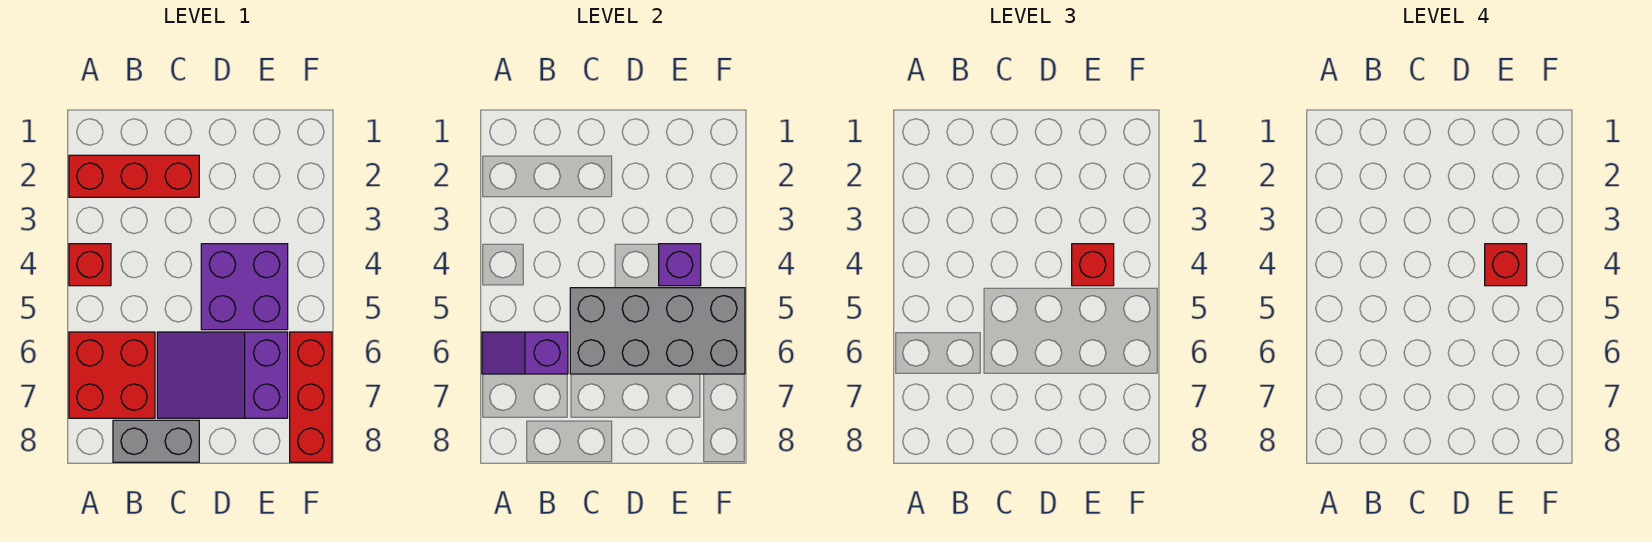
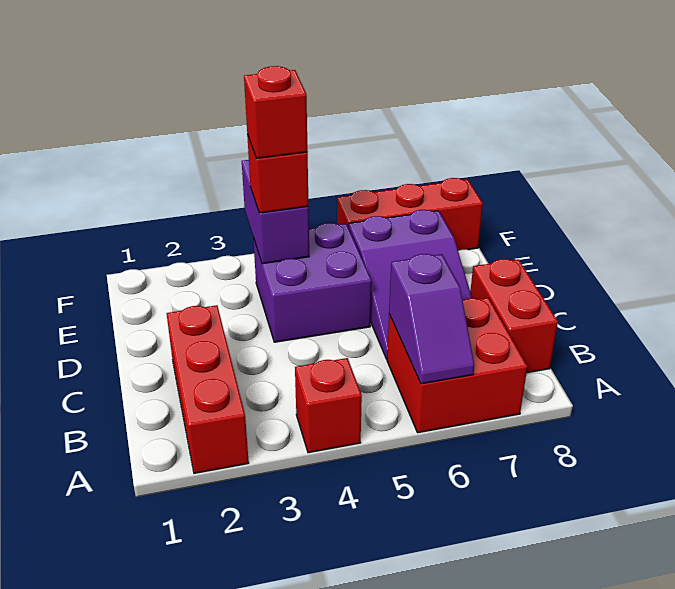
grey brick B8:C8 level 1 -> red brick B8:C8 level 1
grey brick C5:F6 level 2 -> none
purple brick E4 level 2 -> purple brick E4:F4 level 2

